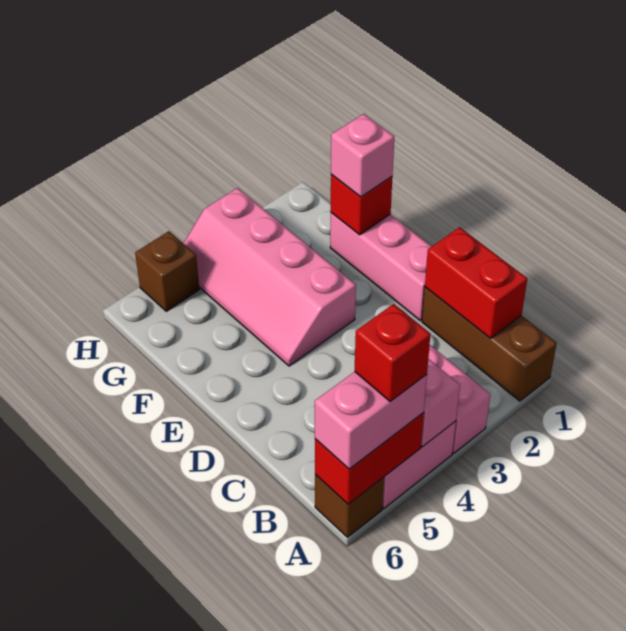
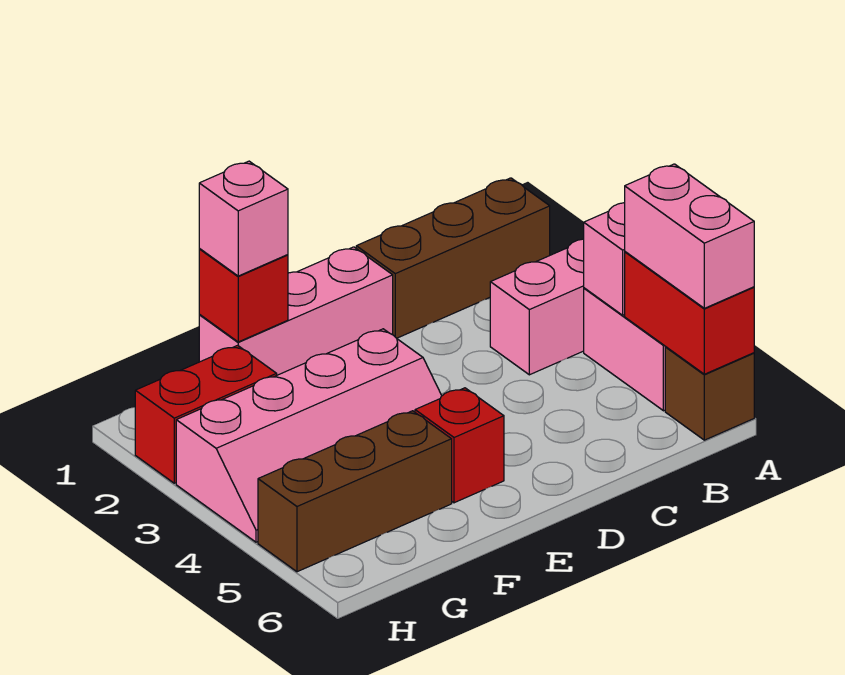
red brick A5 level 4 -> red brick E5 level 1
red brick B1:C1 level 2 -> red brick G2:H2 level 1
brown brick H5 level 1 -> brown brick F5:H5 level 1

